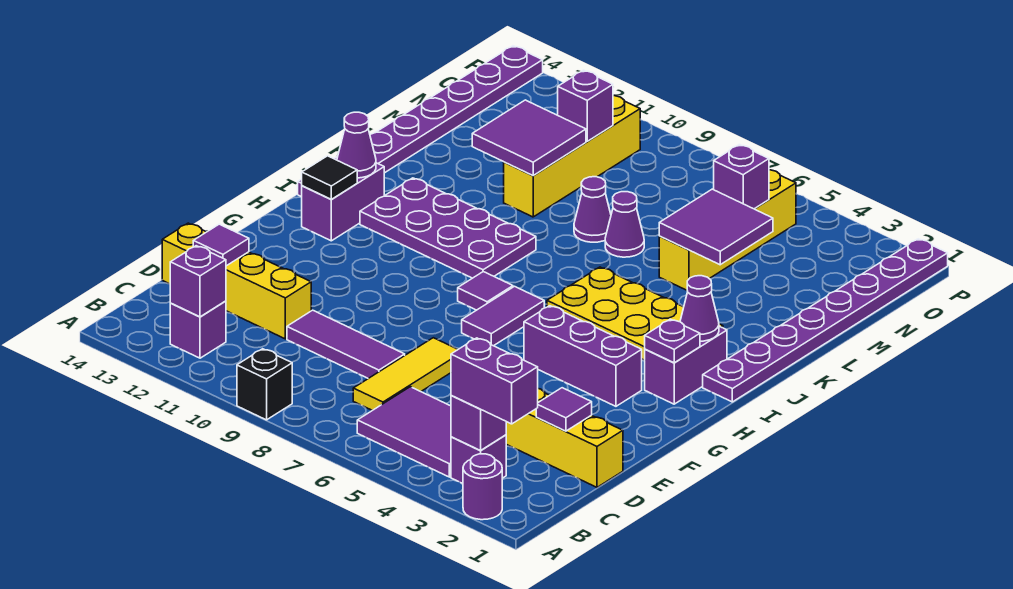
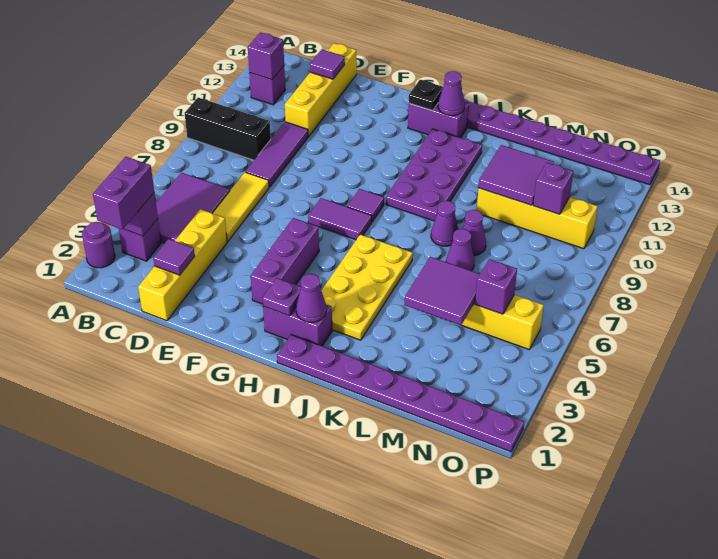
black brick A9 level 1 -> black brick A9:C9 level 1
yellow tile C7:E7 level 1 -> yellow tile D5:D7 level 1
black tile H13 level 2 -> black plate H13 level 2
none -> purple cone K8 level 1

